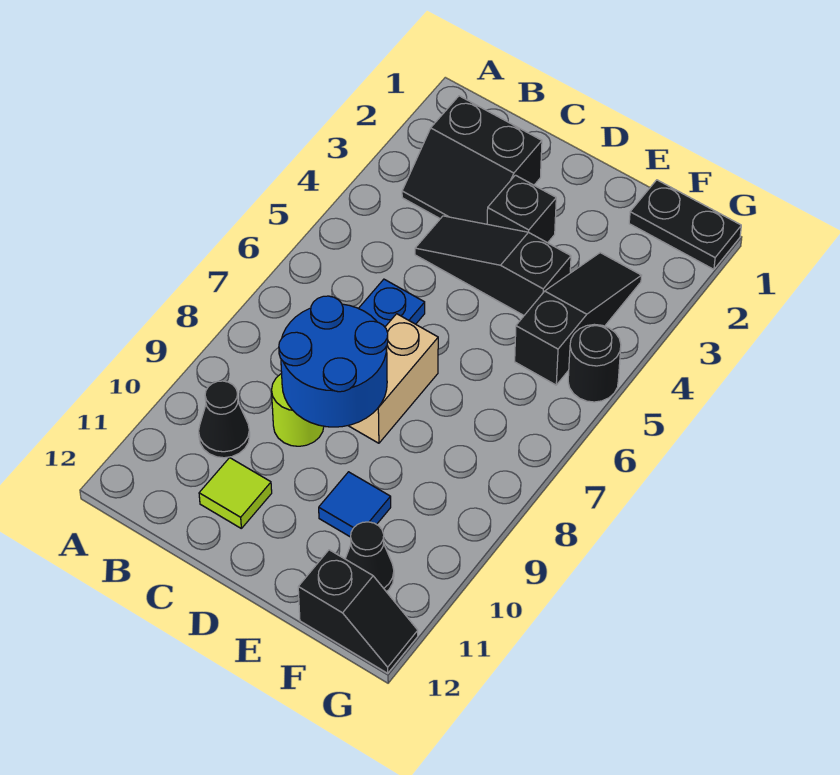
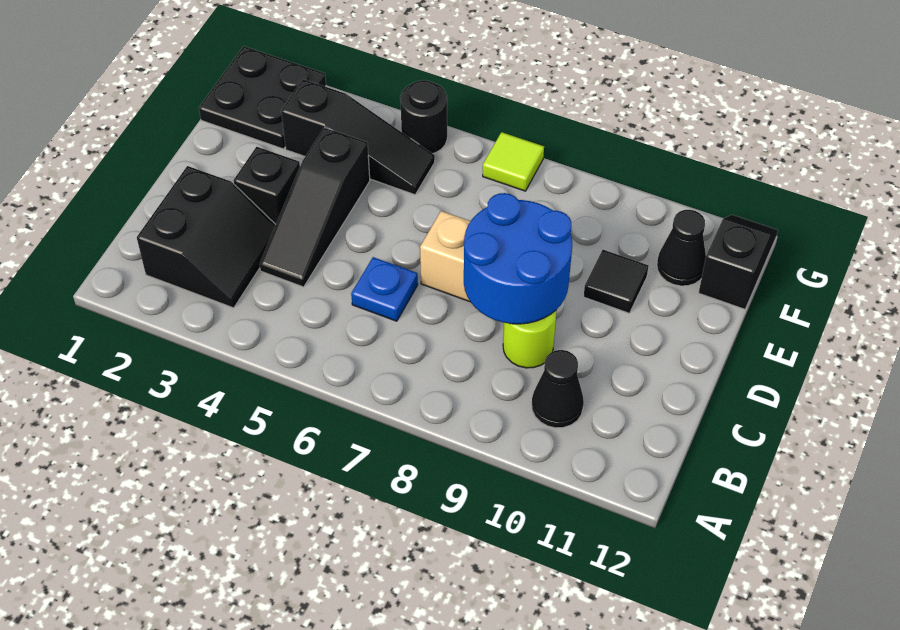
lime tile C11 level 1 -> lime tile G7 level 1
blue tile E10 level 1 -> black tile E10 level 1
black plate F1:G1 level 1 -> black plate F1:G2 level 1
black slope F3:F5 level 1 top 5 -> black slope F3:F5 level 1 top 3

